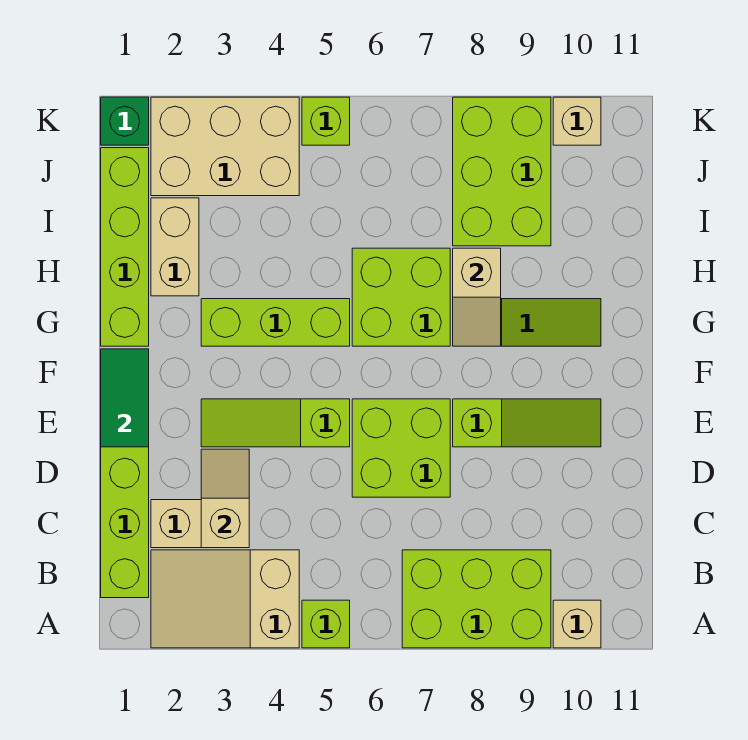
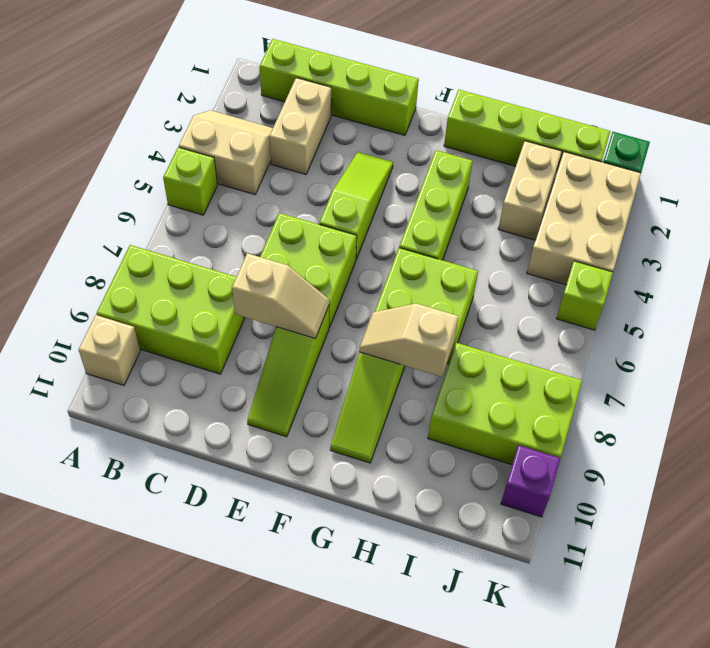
tan slope A2:B4 level 1 top 4 -> tan slope A3:B4 level 1 top 4
lime brick A7:B9 level 1 -> lime brick A8:C9 level 1
tan slope C3:D3 level 2 top C -> tan slope D8:E8 level 2 top D
green tile E1:F1 level 2 -> none
tan brick H2:I2 level 1 -> tan brick I2:I3 level 1
tan brick K10 level 1 -> purple brick K10 level 1

